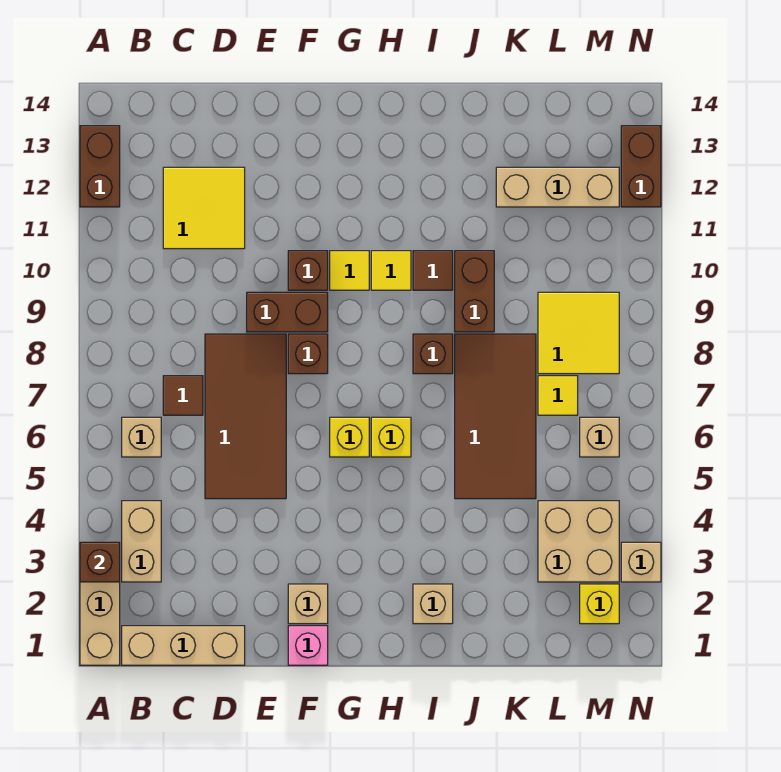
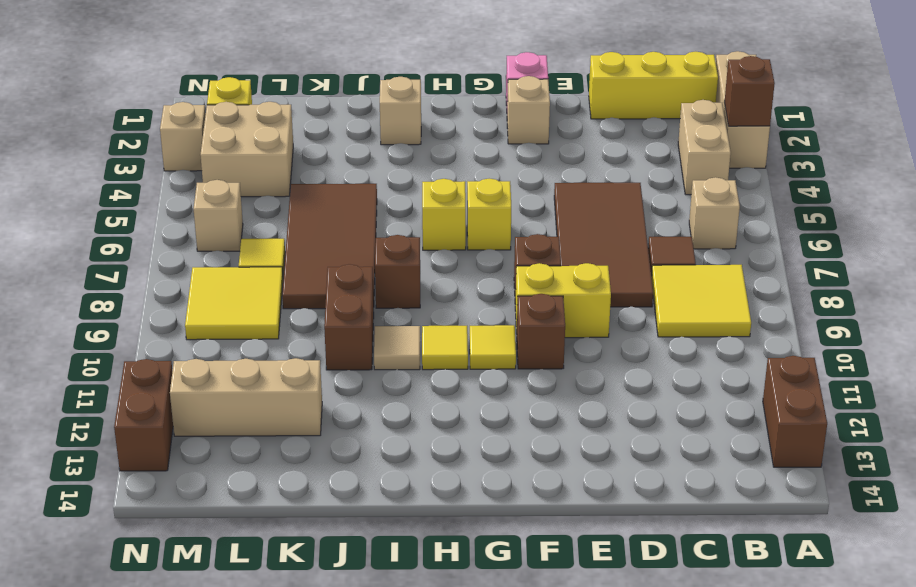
tan brick B1:D1 level 1 -> yellow brick B1:D1 level 1
yellow tile C11:D12 level 1 -> yellow tile B8:C9 level 1
brown brick E9:F9 level 1 -> yellow brick E9:F9 level 1
brown tile I10 level 1 -> tan tile I10 level 1

